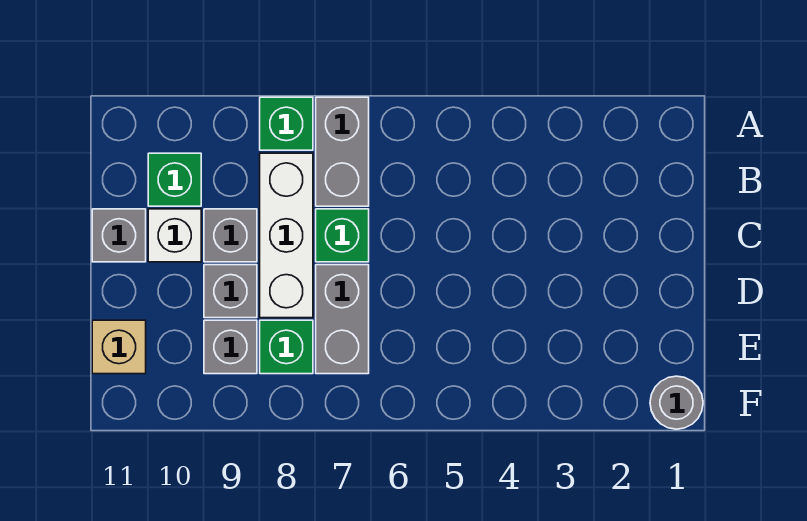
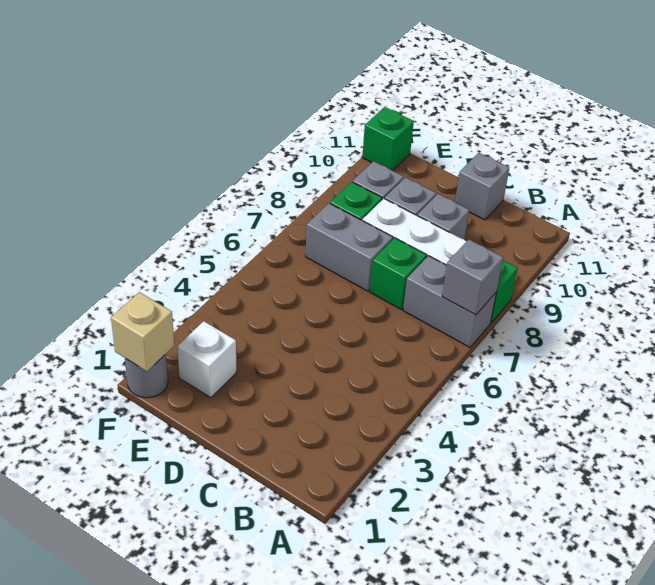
none -> grey brick A7 level 2
green brick B10 level 1 -> green brick F11 level 1
white brick C10 level 1 -> white brick E2 level 1
tan brick E11 level 1 -> tan brick F1 level 2

